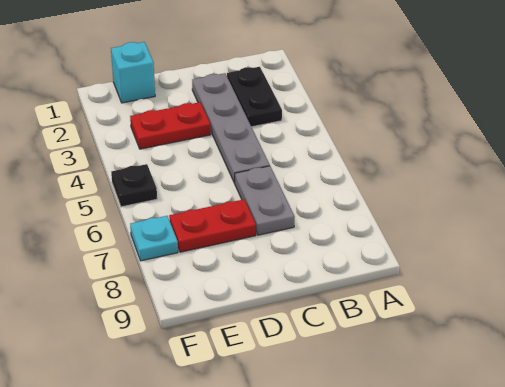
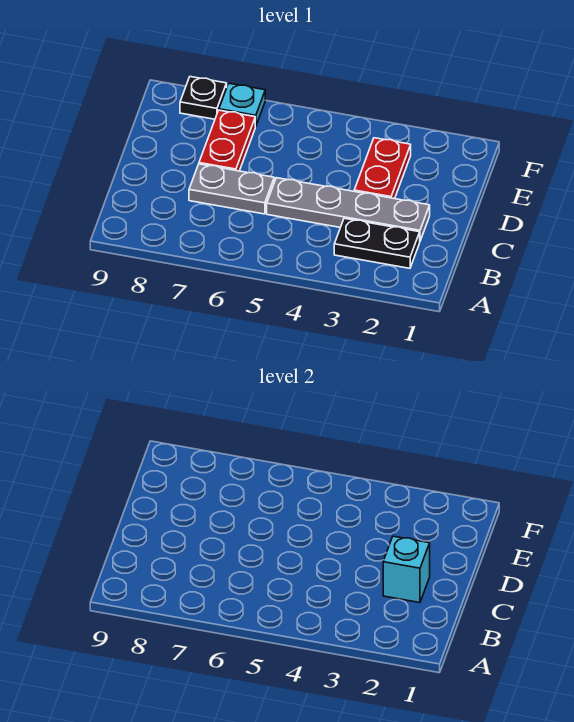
cyan brick E1 level 1 -> cyan brick C2 level 2
black plate F5 level 1 -> black plate F8 level 1

